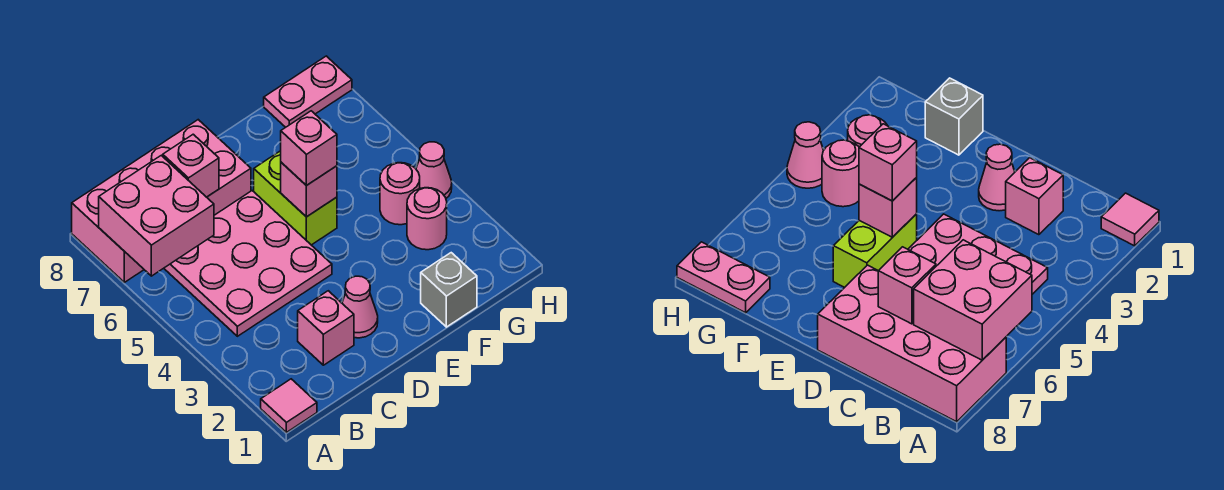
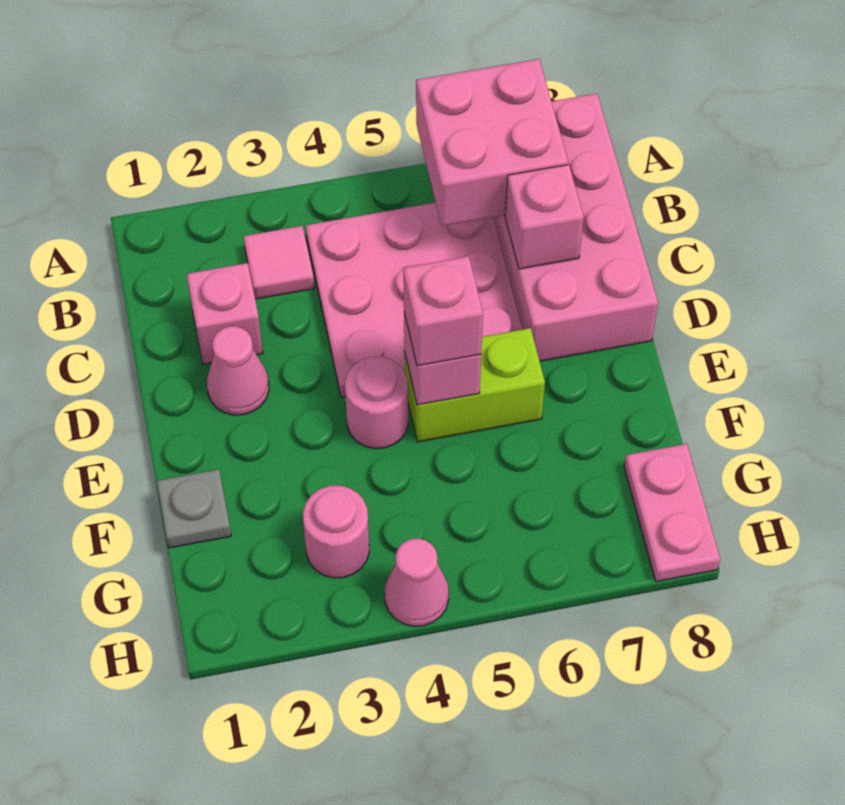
pink tile A1 level 1 -> pink tile B3 level 1
grey brick F1 level 1 -> grey plate F1 level 1
pink round brick G4 level 1 -> pink round brick E4 level 1

